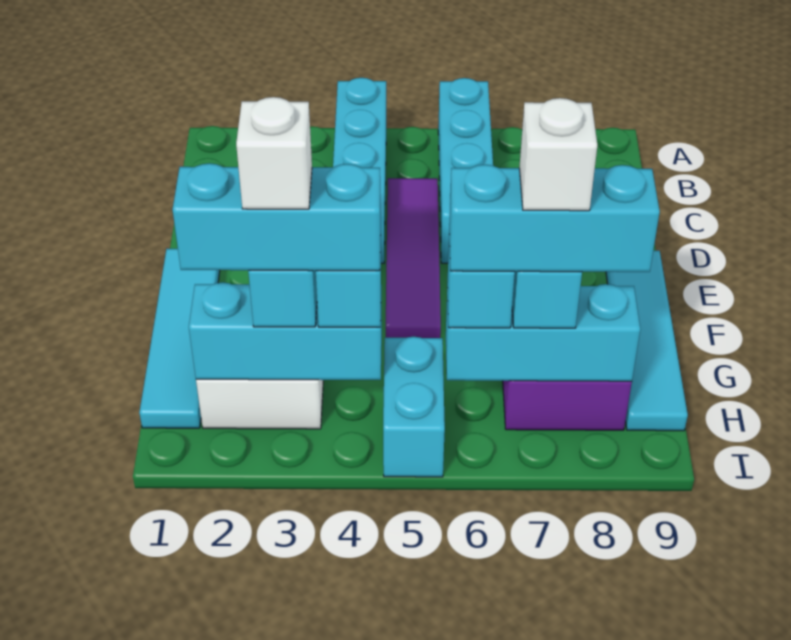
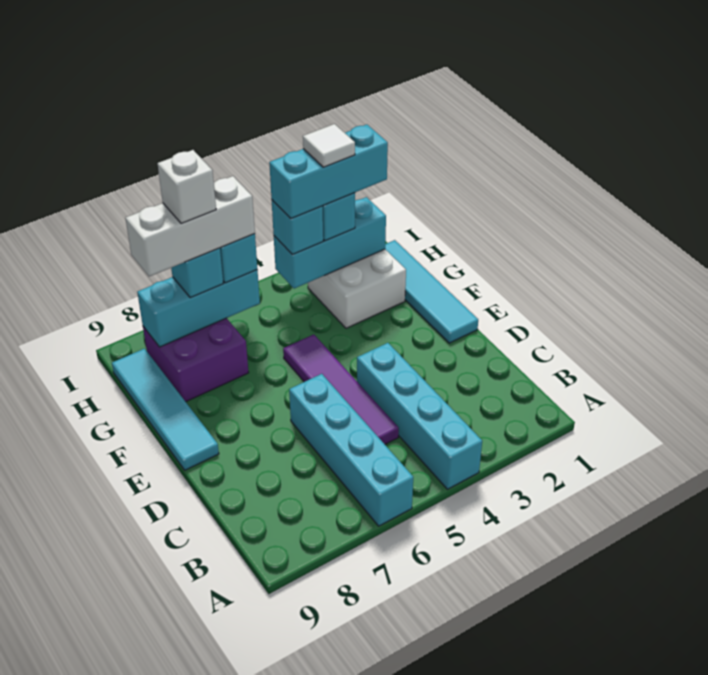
white brick H3 level 5 -> white tile H3 level 5
cyan brick H5:I5 level 1 -> none
cyan brick H6:H8 level 4 -> white brick H6:H8 level 4

